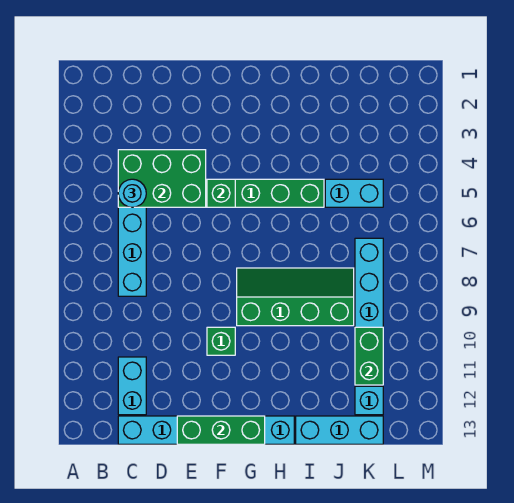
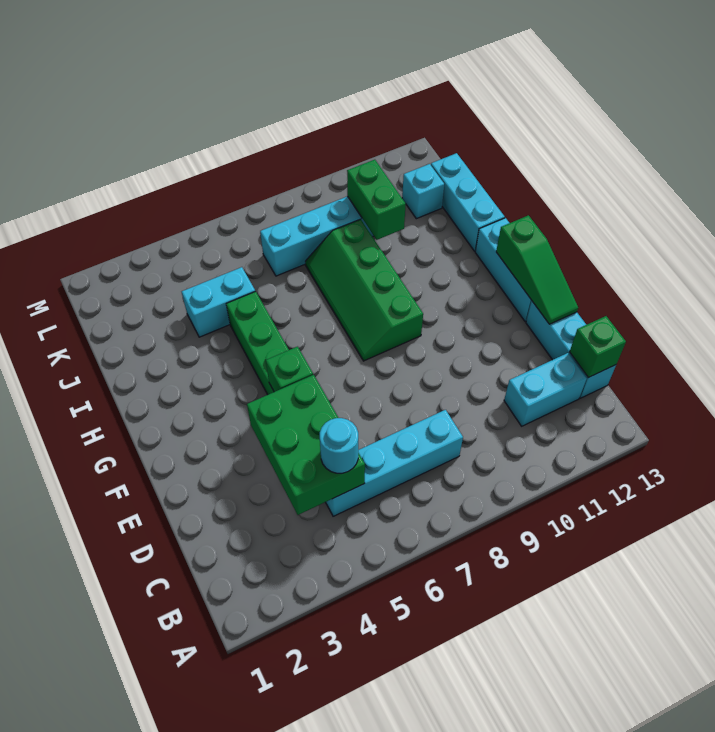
green brick E13:G13 level 2 -> green slope E13:G13 level 2 top G
green brick F10 level 1 -> green brick C13 level 2
cyan brick J5:K5 level 1 -> cyan brick J4:J5 level 1
green brick K10:K11 level 2 -> green brick J10:K10 level 2

